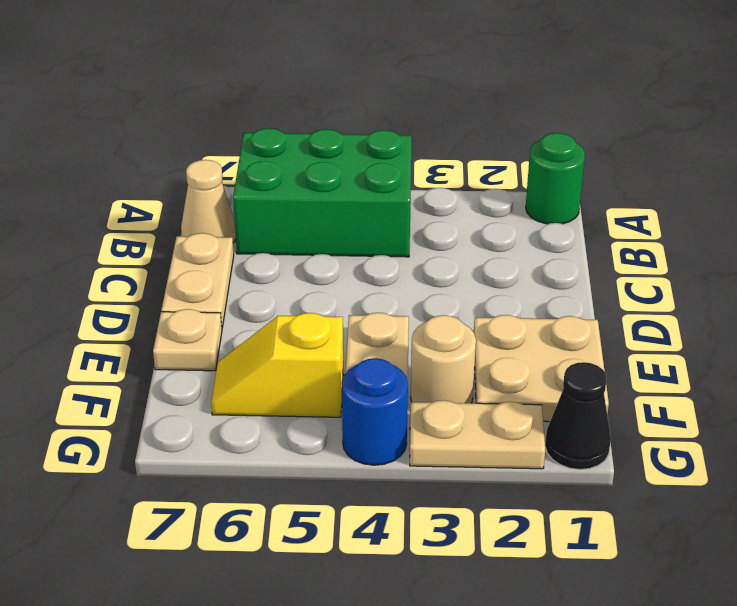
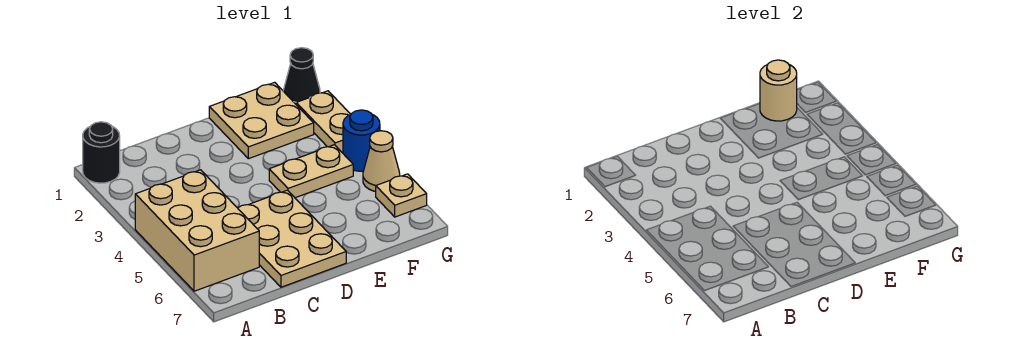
green round brick A1 level 1 -> black round brick A1 level 1
green brick A4:B6 level 1 -> tan brick A4:B6 level 1
tan cone B7 level 1 -> tan cone G5 level 1
tan plate C7:D7 level 1 -> tan plate C5:D7 level 1
tan plate E7 level 1 -> tan plate G6 level 1
tan round brick F3 level 1 -> tan round brick F1 level 2
yellow slope F5:F6 level 1 top 5 -> none

